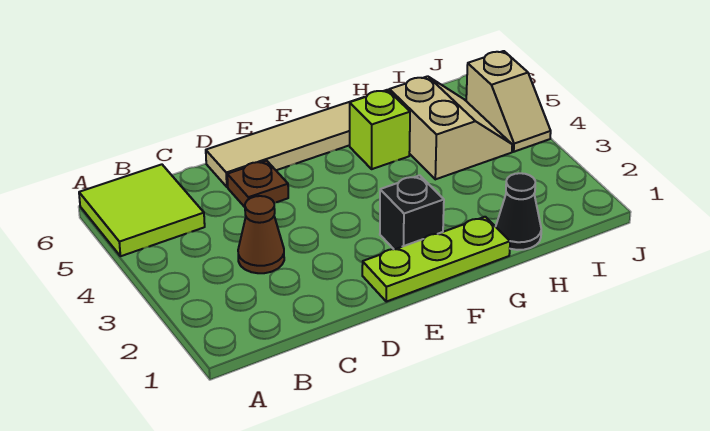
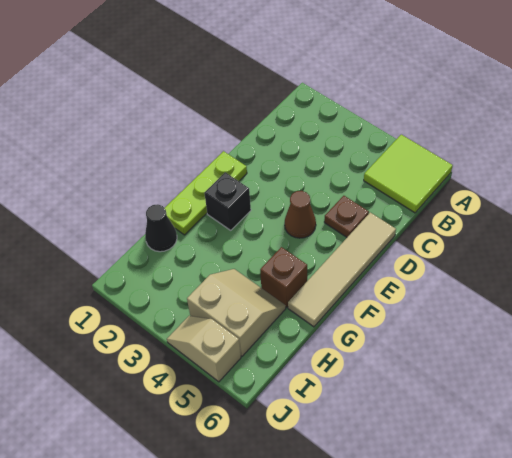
brown cone C3 level 1 -> brown cone E4 level 1
lime brick G5 level 1 -> brown brick G5 level 1
tan slope H4:I5 level 1 top H -> tan slope H4:I5 level 1 top I

